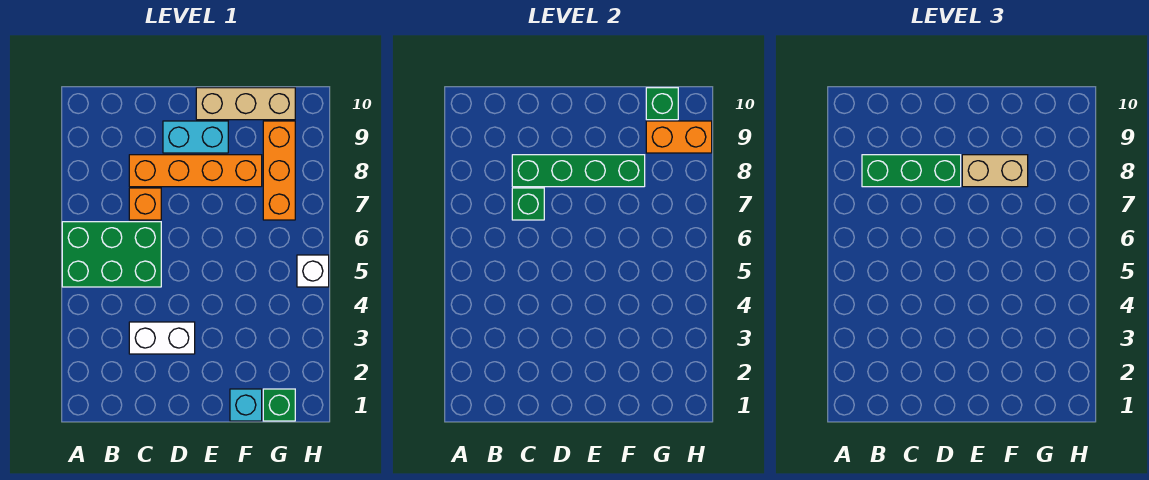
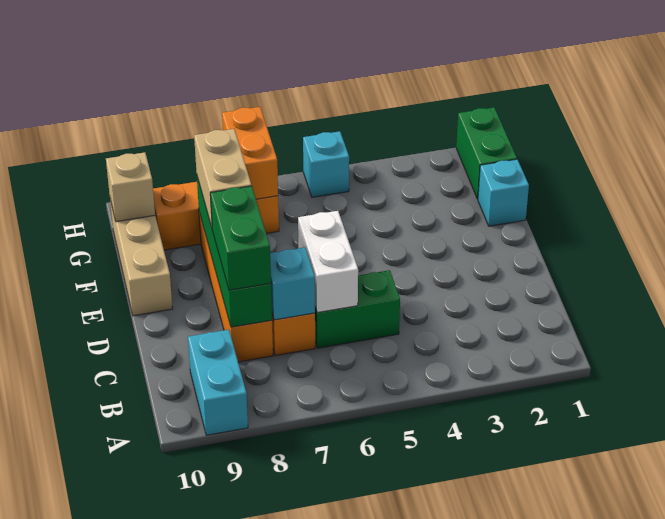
green brick A5:C6 level 1 -> green brick C5:C6 level 1
green brick B8:D8 level 3 -> green brick C8:D8 level 3
white brick C3:D3 level 1 -> white brick C6:D6 level 2
green brick C7 level 2 -> cyan brick C7 level 2
cyan brick D9:E9 level 1 -> cyan brick A9:B9 level 1
green brick G1 level 1 -> green brick G1:H1 level 1
orange brick G9:H9 level 2 -> orange brick G7:H7 level 2
green brick G10 level 2 -> tan brick G10 level 2
white brick H5 level 1 -> cyan brick H5 level 1

